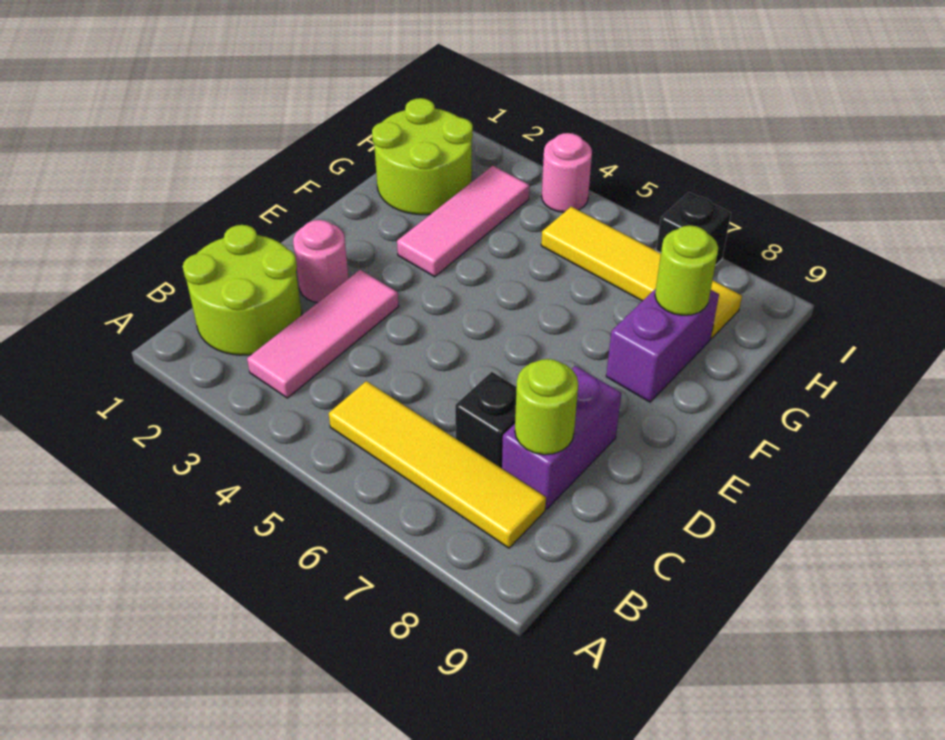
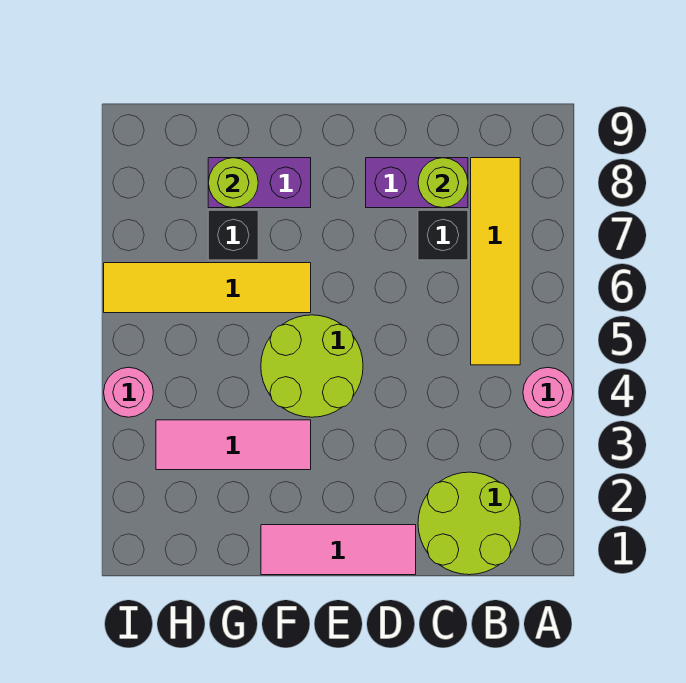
pink tile B3:D3 level 1 -> pink tile D1:F1 level 1
pink round brick D2 level 1 -> pink round brick A4 level 1
lime round brick G1:H2 level 1 -> lime round brick E4:F5 level 1
yellow tile H5:H8 level 1 -> yellow tile F6:I6 level 1
black brick I7 level 1 -> black brick G7 level 1

